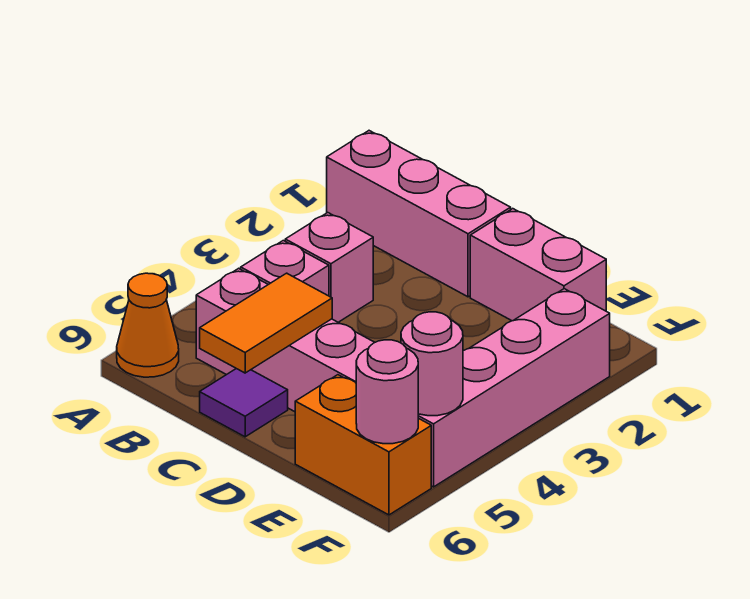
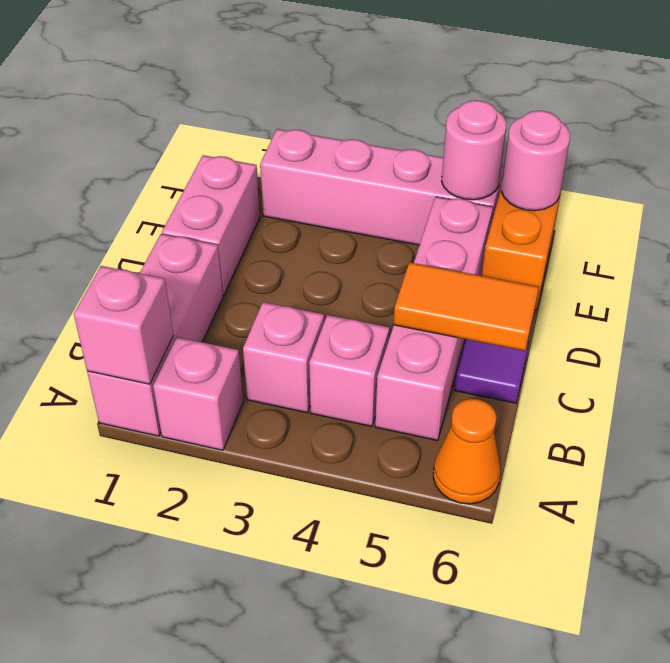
none -> pink brick A1 level 2
none -> pink brick A2 level 1

